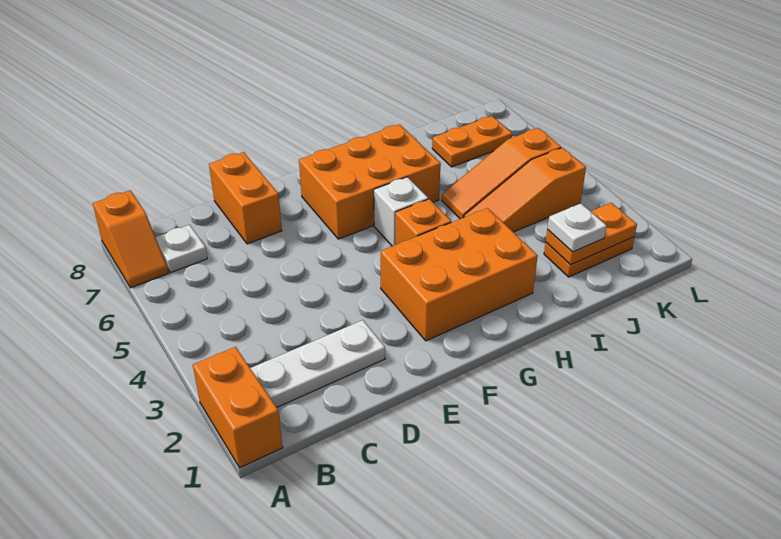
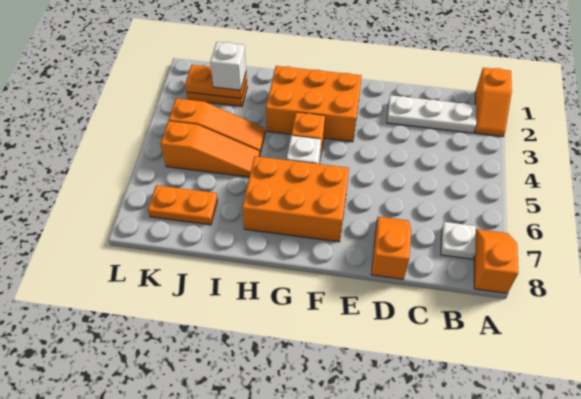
orange brick A1:A2 level 1 -> orange slope A1:A2 level 1 top 1
orange brick D7:D8 level 1 -> orange slope D7:D8 level 1 top 8
white plate J2 level 3 -> white brick J2 level 3

